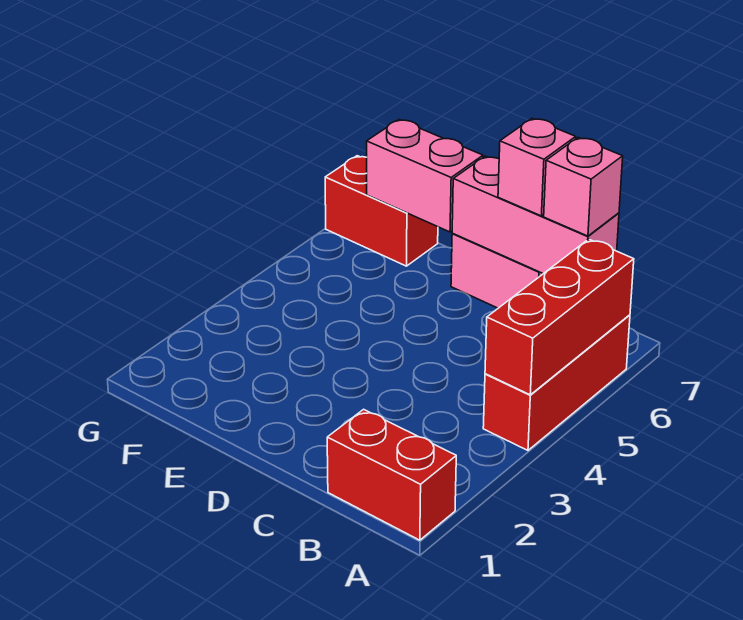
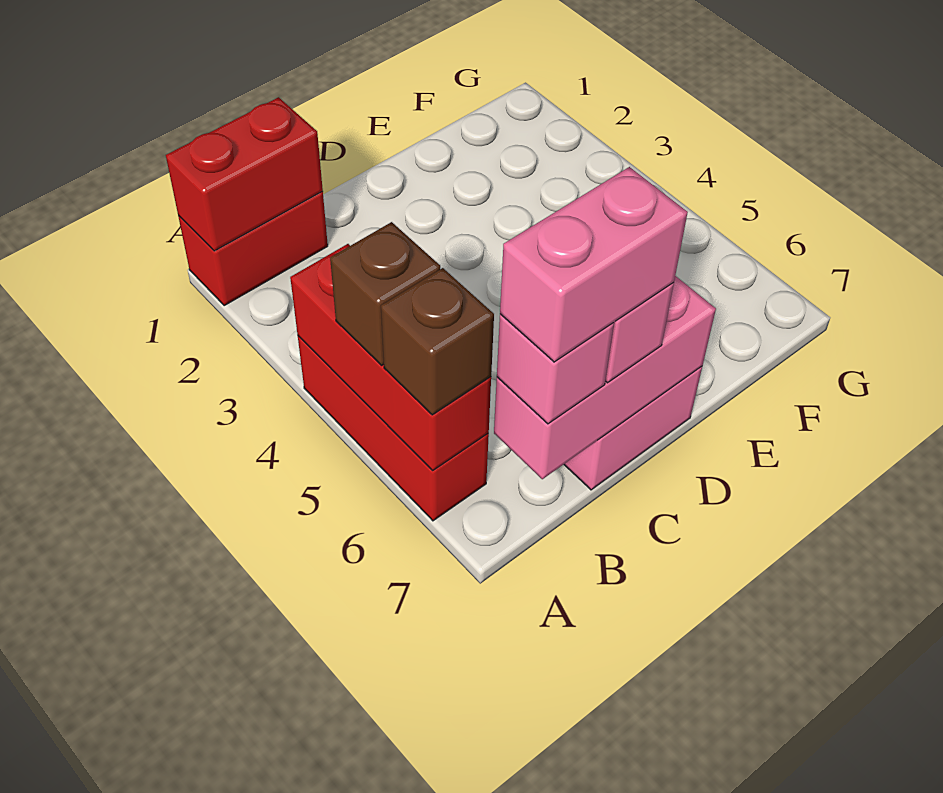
none -> brown brick A5 level 3
none -> brown brick A6 level 3
pink brick E7:F7 level 2 -> pink brick B7:C7 level 4
red brick F7:G7 level 1 -> red brick A1:B1 level 2

